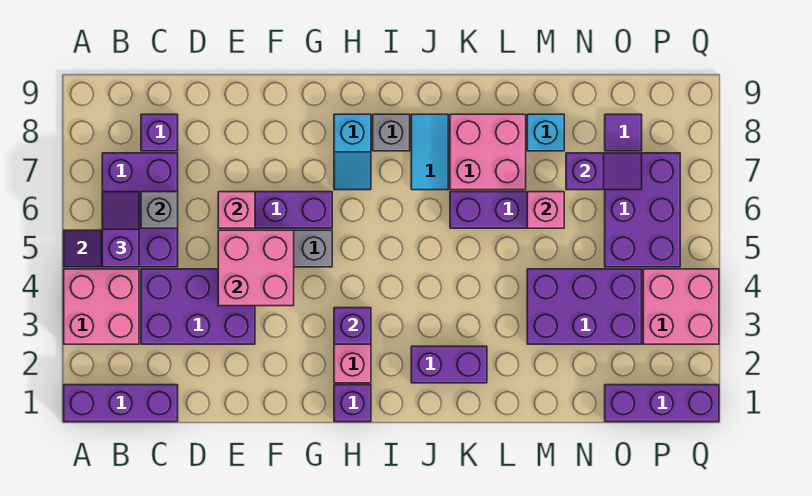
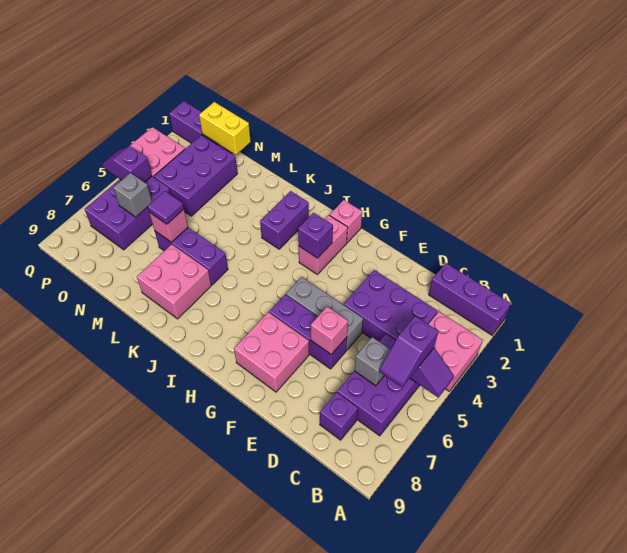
pink brick E4:F5 level 2 -> pink brick F7:G8 level 1
purple brick H1 level 1 -> pink brick H1 level 1
cyan slope H7:H8 level 1 top 8 -> none
grey brick I8 level 1 -> grey brick O6 level 2
purple brick J2:K2 level 1 -> purple brick J2:J3 level 1
cyan tile J7:J8 level 1 -> none
purple brick M3:O4 level 1 -> purple brick N2:O4 level 1
cyan brick M8 level 1 -> none
none -> yellow brick N1:O1 level 2
purple slope N7:O7 level 2 top N -> purple slope P5:Q5 level 2 top P
purple tile O8 level 1 -> purple tile M6 level 3

